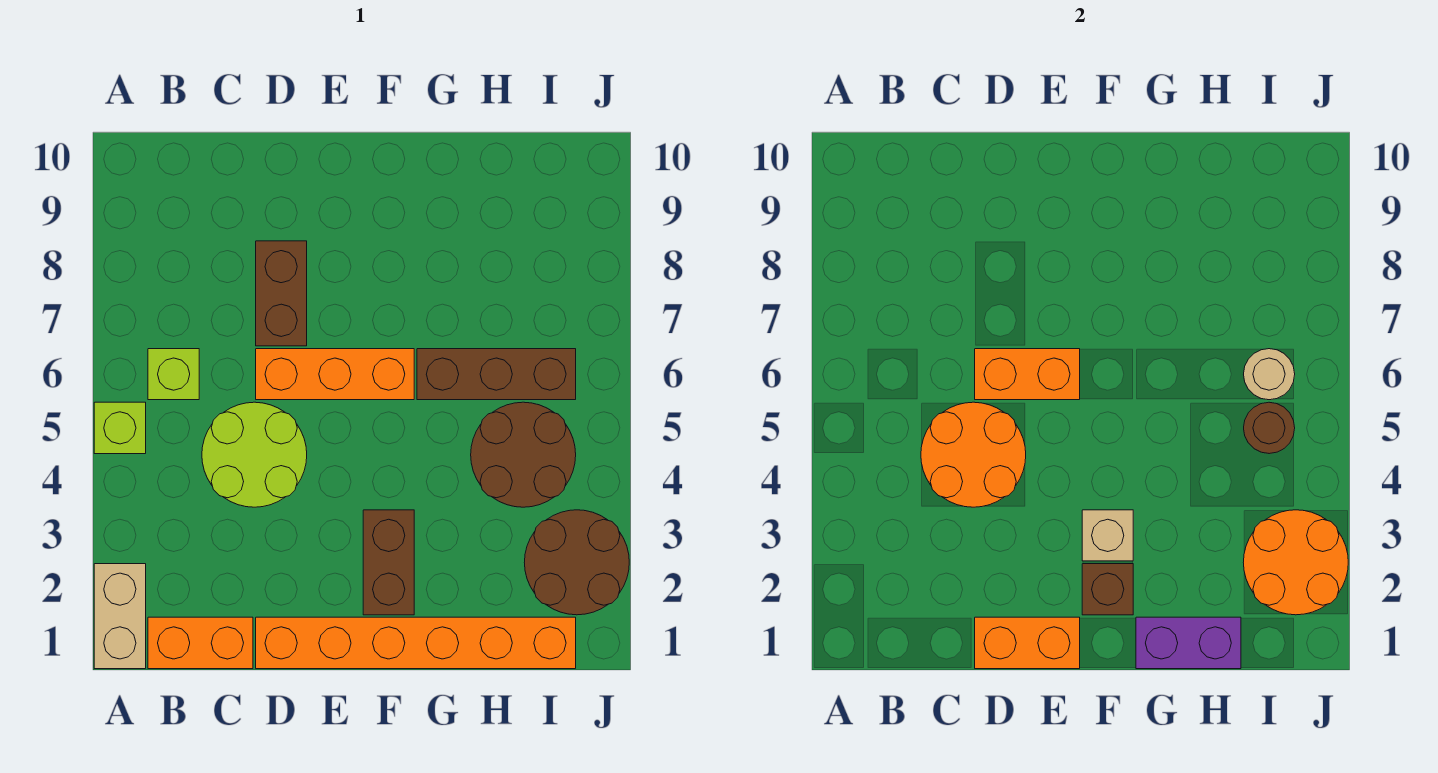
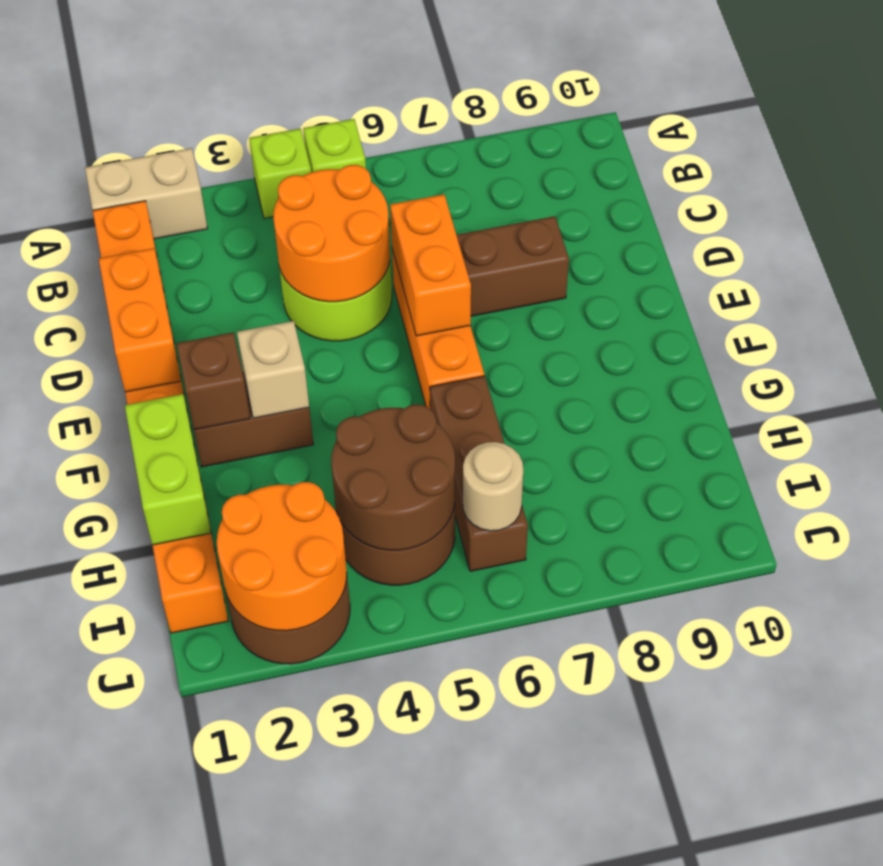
lime brick B6 level 1 -> lime brick A4 level 1
purple brick G1:H1 level 2 -> lime brick G1:H1 level 2
brown round brick I5 level 2 -> brown round brick H4:I5 level 2

